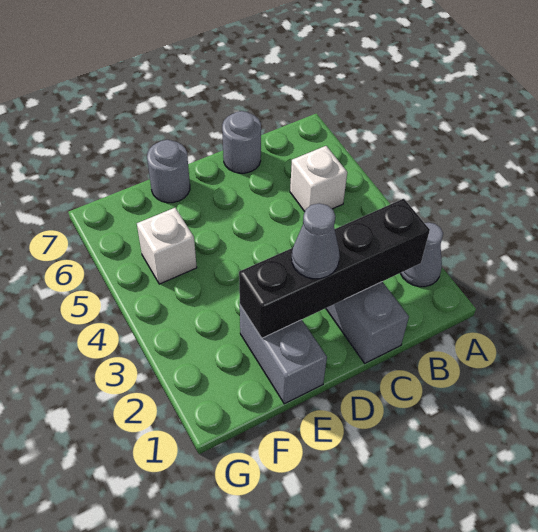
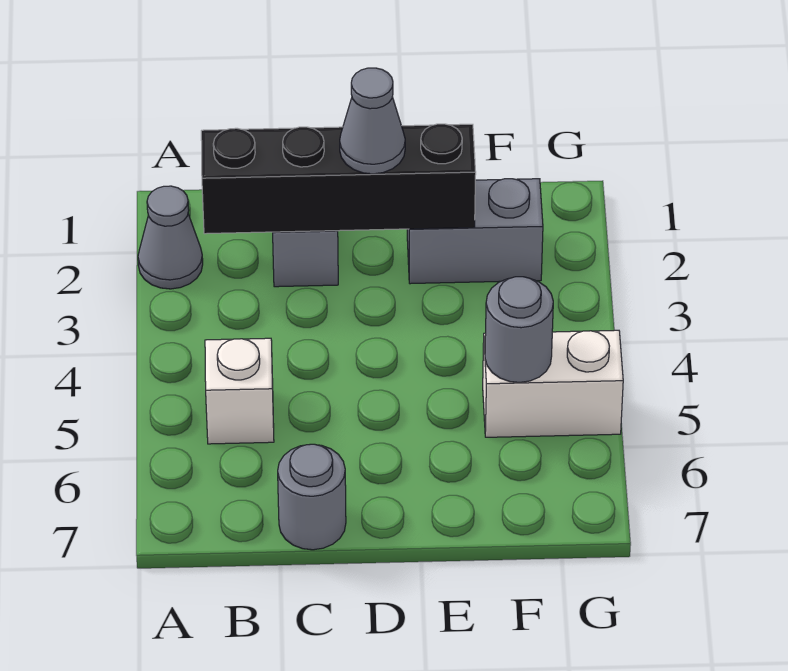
grey brick E1:E2 level 1 -> grey brick E2:F2 level 1
grey round brick E7 level 1 -> grey round brick F5 level 2
white brick F5 level 1 -> white brick F5:G5 level 1

